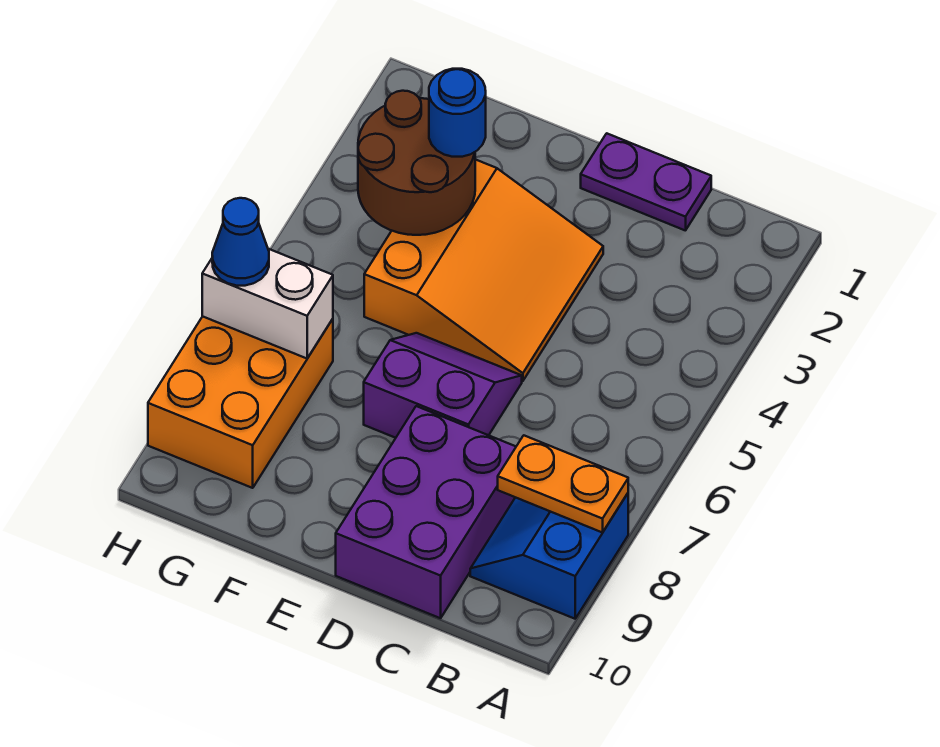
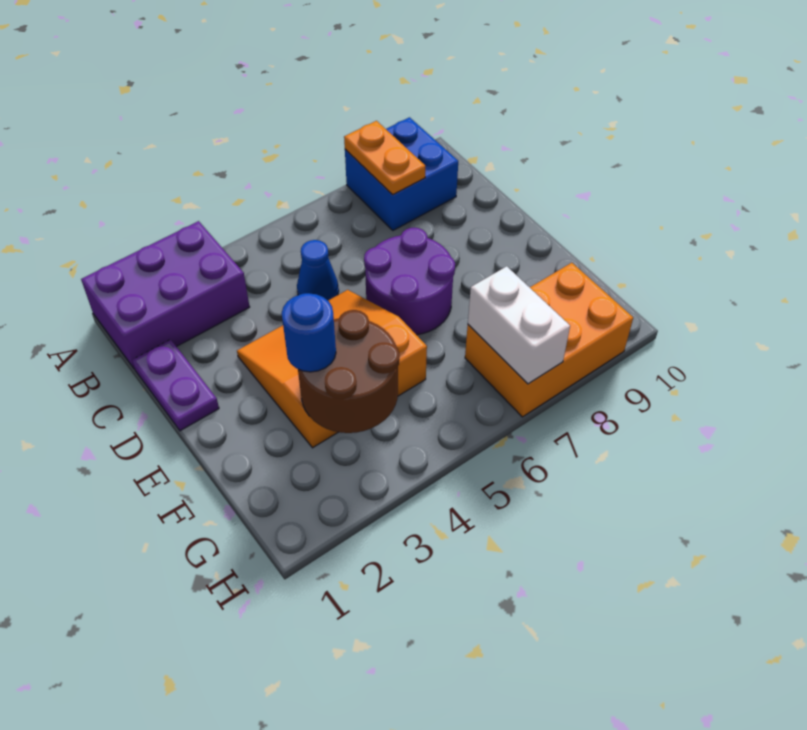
blue slope A8:B9 level 1 top A -> blue brick A8:B9 level 1
purple brick C8:D10 level 1 -> purple brick A1:B3 level 1
purple slope D6:E7 level 1 top 7 -> purple round brick D6:E7 level 1
blue cone H7 level 3 -> blue cone C5 level 1

